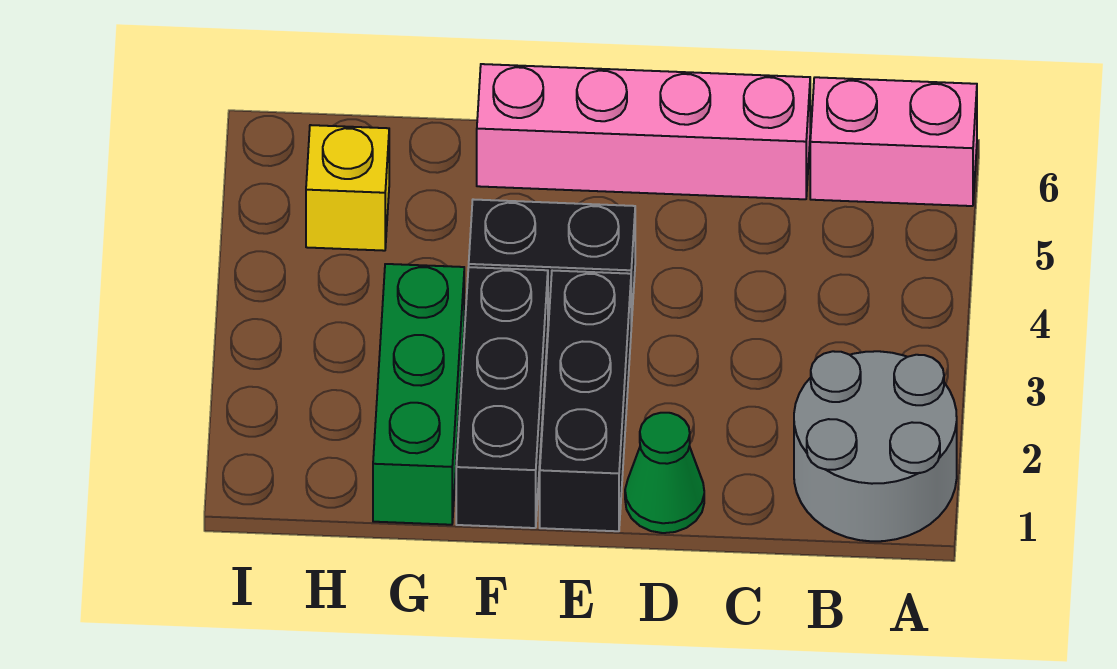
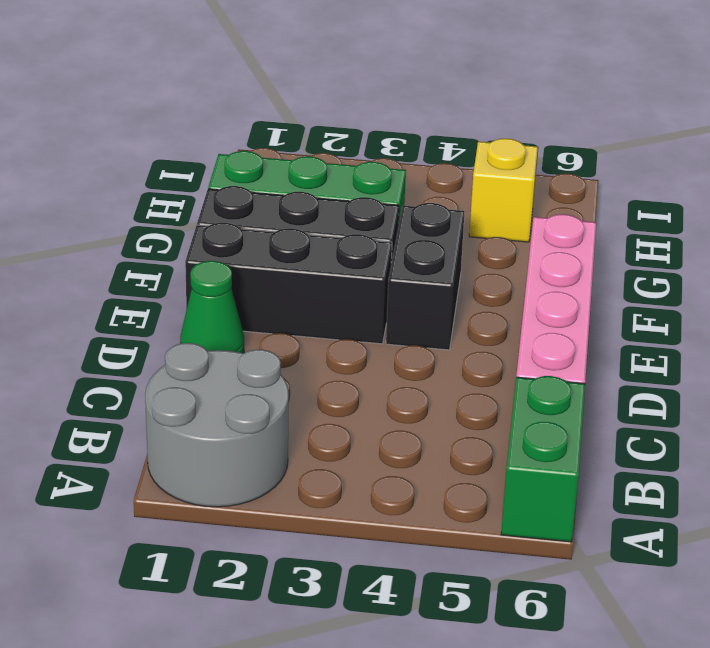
pink brick A6:B6 level 1 -> green brick A6:B6 level 1

